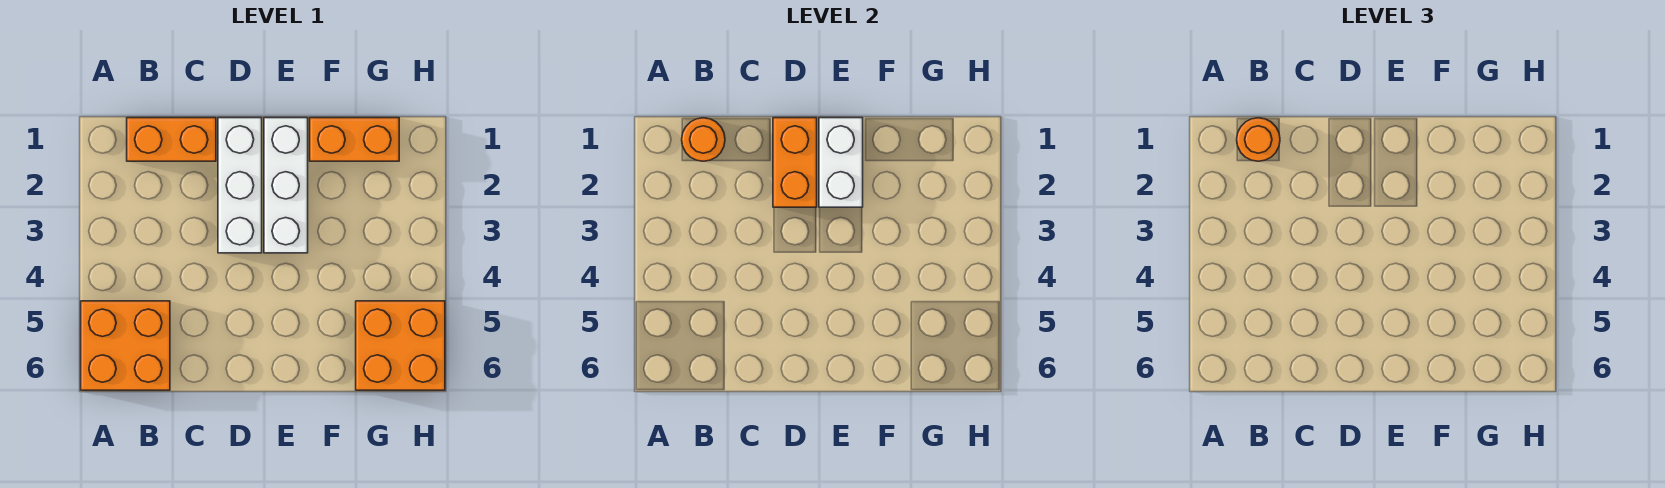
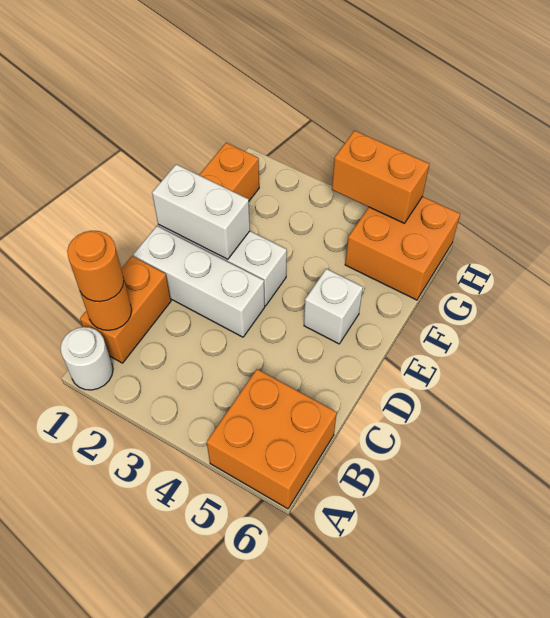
none -> white round brick A1 level 1
orange brick D1:D2 level 2 -> orange brick H4:H5 level 2
none -> white brick E5 level 1

